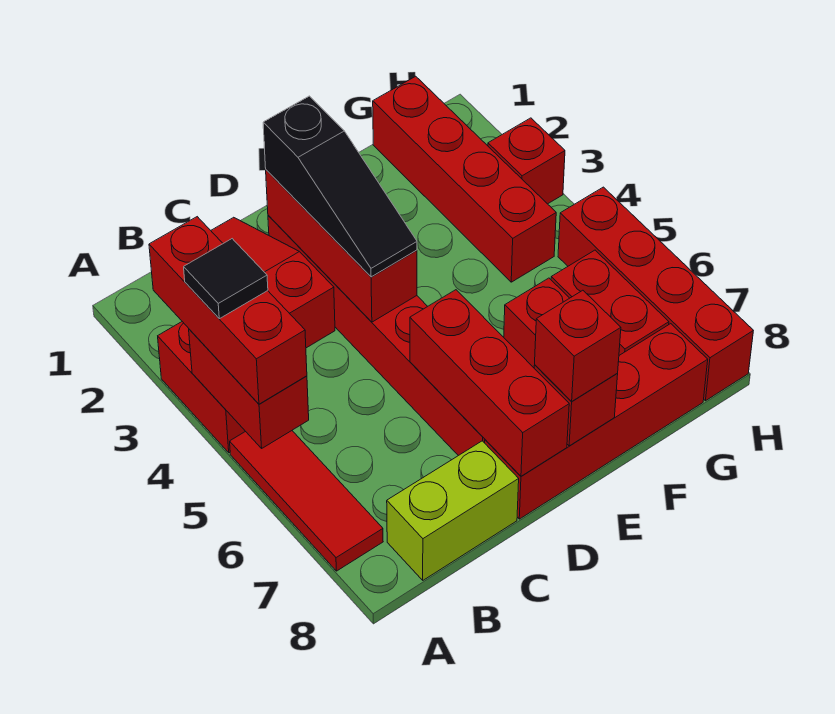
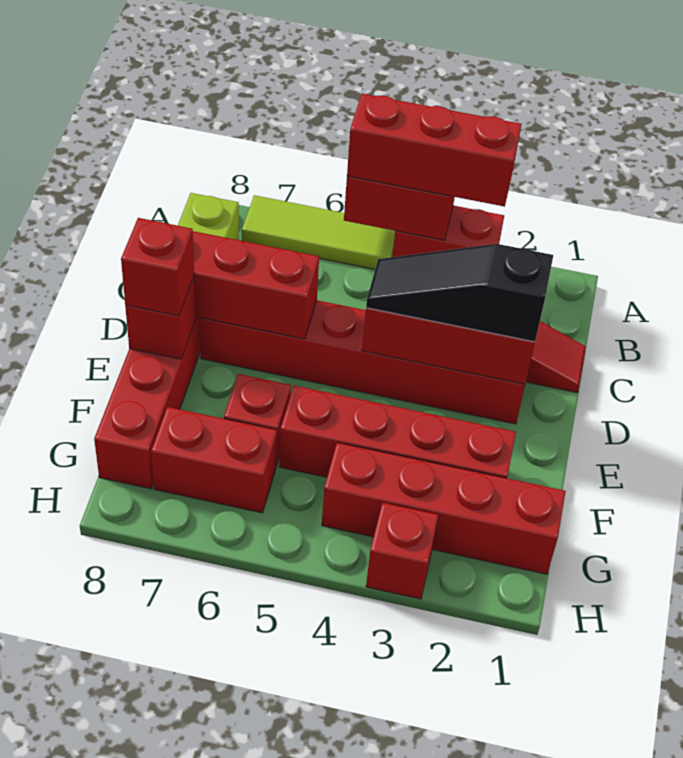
black tile A4 level 4 -> none
red tile A5:A7 level 1 -> lime tile A5:A7 level 1
red brick H5:H8 level 1 -> red brick F2:F5 level 1

